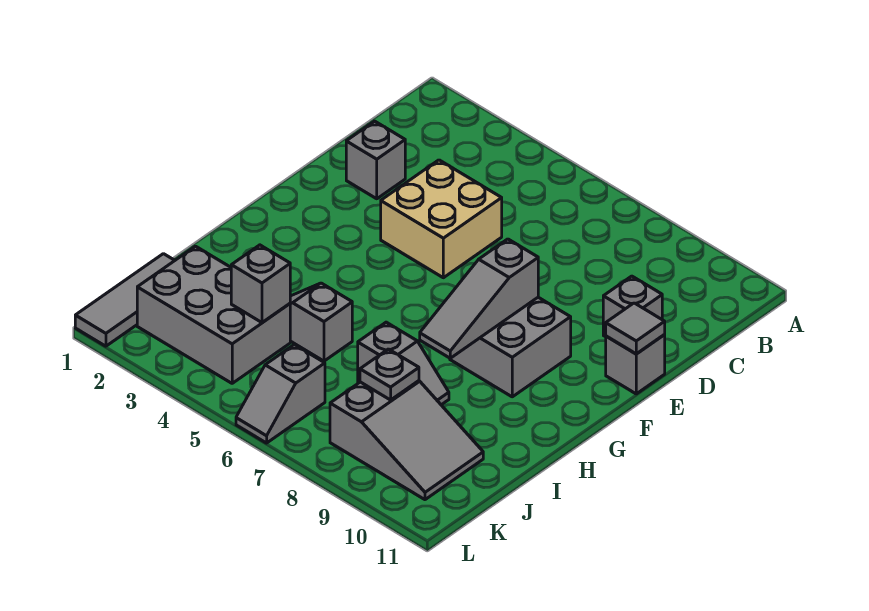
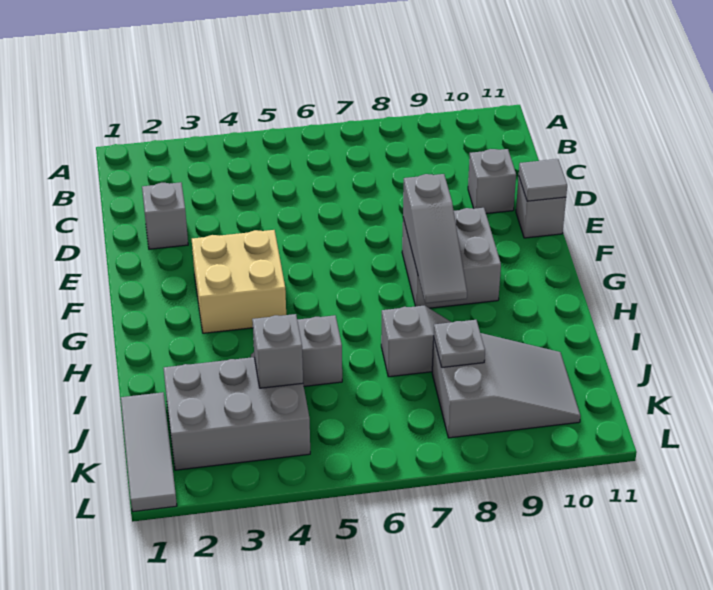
tan brick D4:E5 level 1 -> tan brick F3:G4 level 1
grey slope K6:L6 level 1 top K -> none

